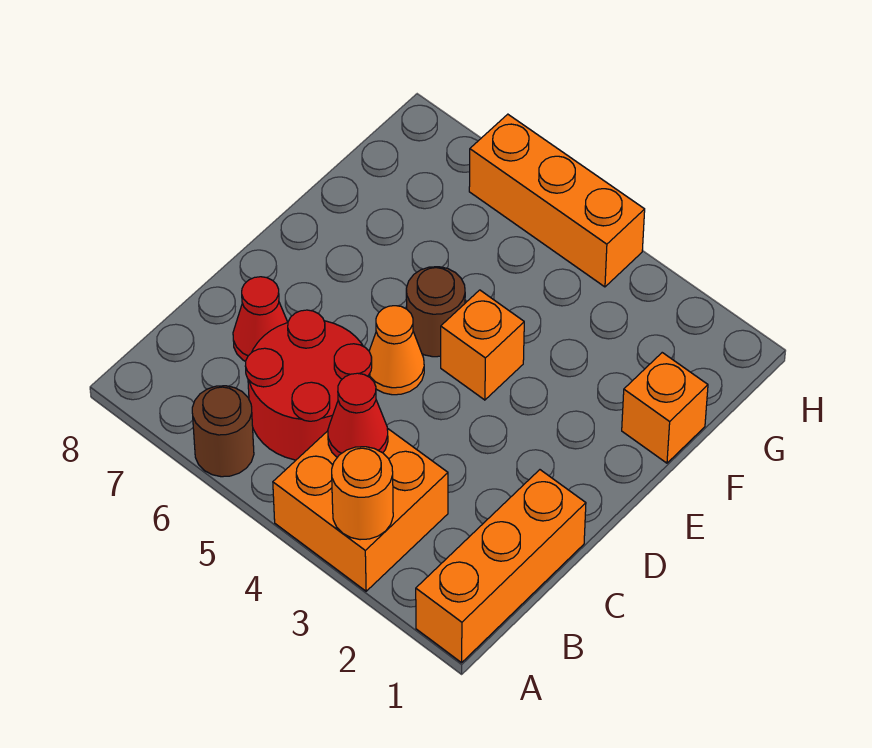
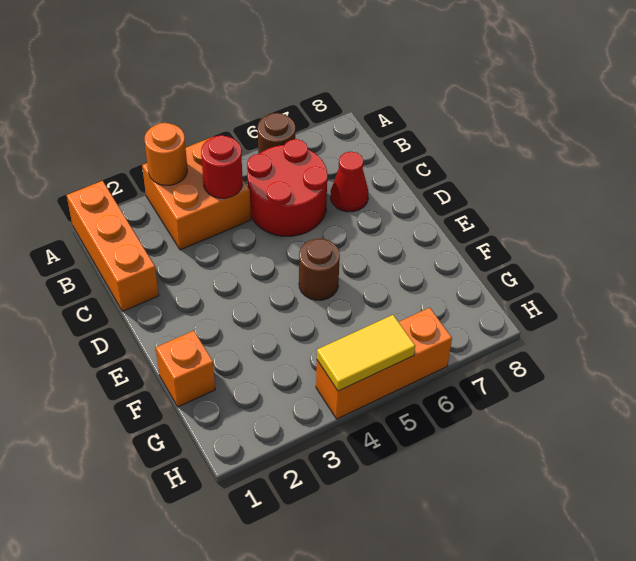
red cone B4 level 2 -> red round brick B4 level 2
orange cone D5 level 1 -> none
orange brick E4 level 1 -> none
none -> yellow tile H4:H5 level 2

